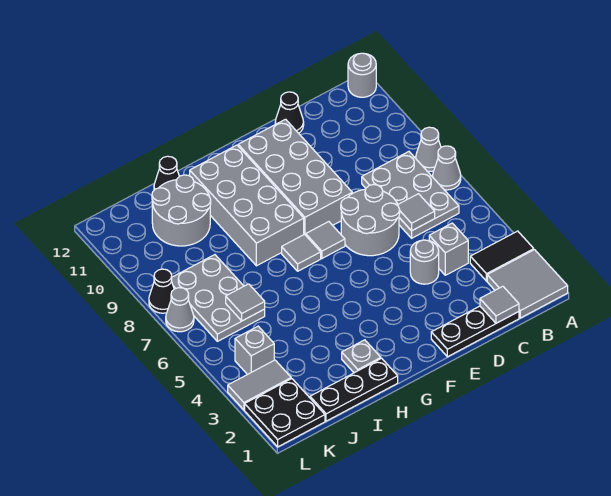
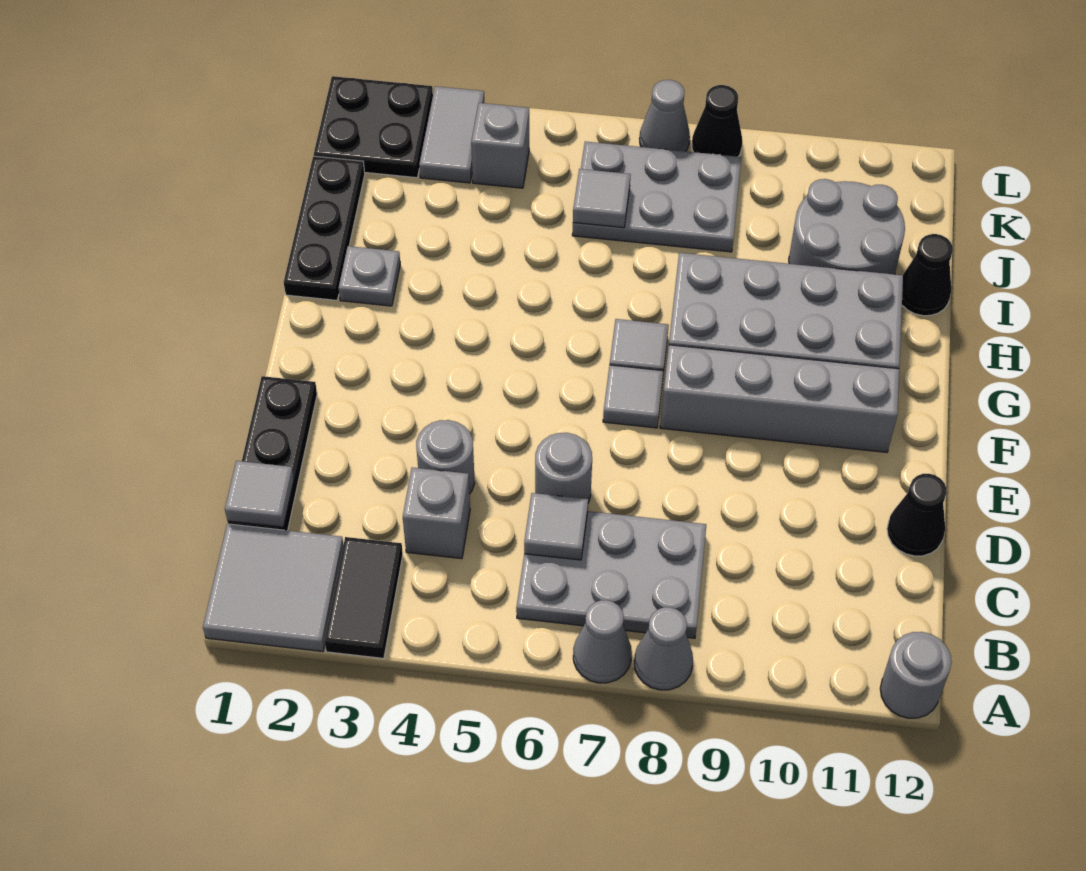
grey round brick D6:E7 level 1 -> grey round brick D6 level 1
grey brick E8:F11 level 1 -> grey brick F8:F11 level 1

